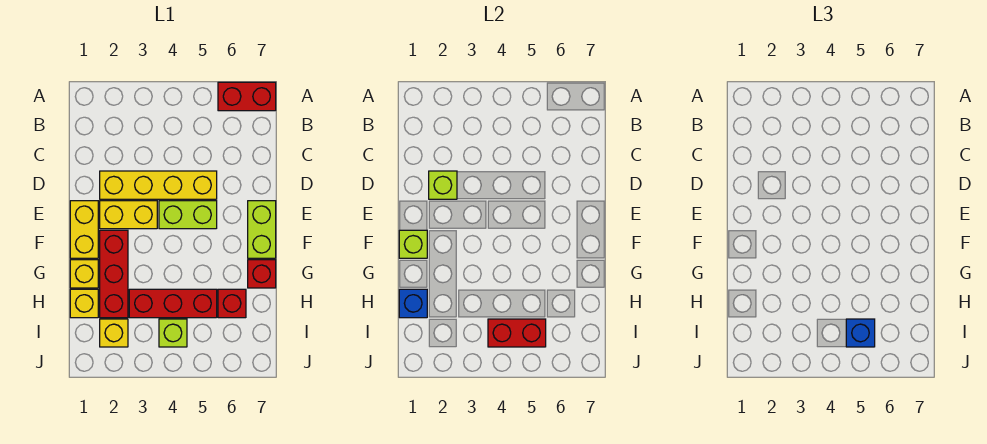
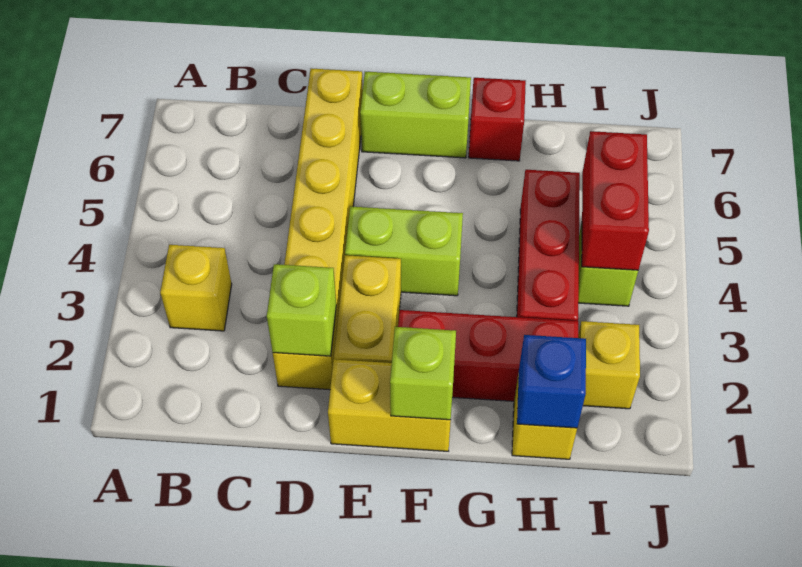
red brick A6:A7 level 1 -> none
yellow brick D2:D5 level 1 -> yellow brick D2:D7 level 1
lime brick E4:E5 level 1 -> lime brick E4:F4 level 1
yellow brick G1 level 1 -> yellow brick B3 level 1
red brick H6 level 1 -> none
blue brick I5 level 3 -> none

